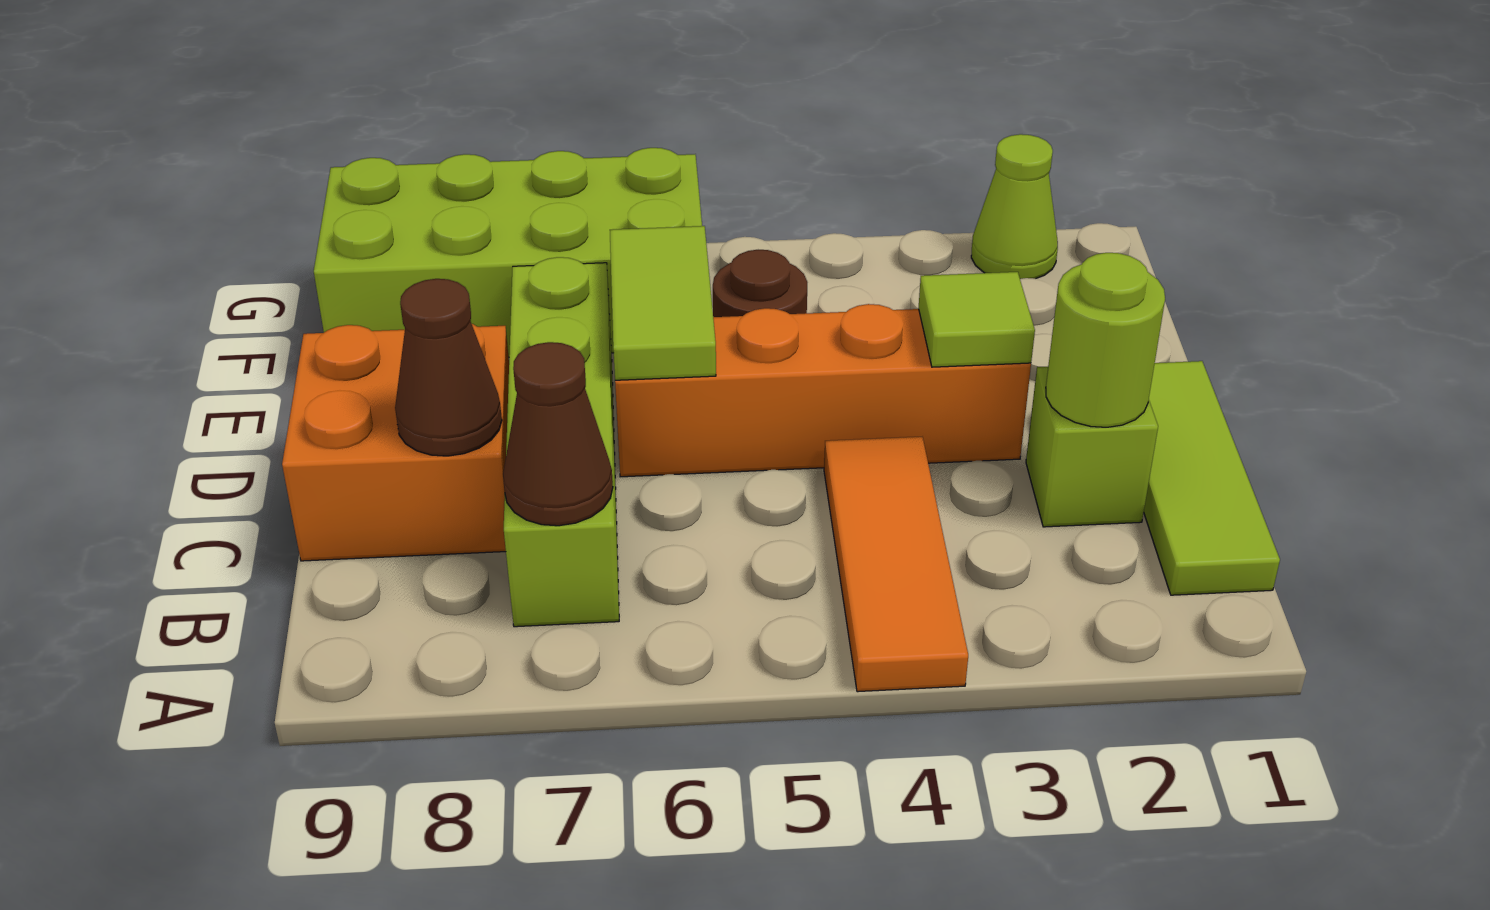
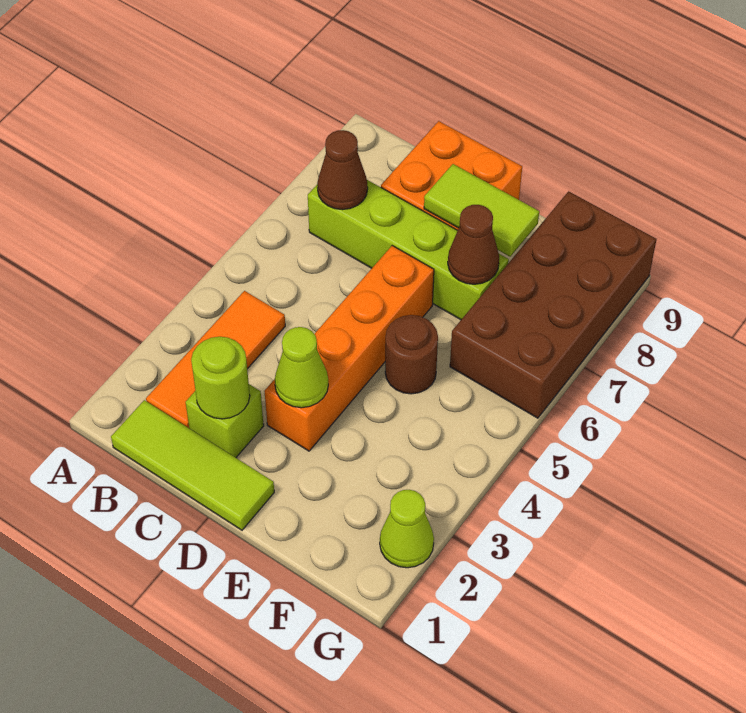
orange tile A4:C4 level 1 -> orange tile B2:B4 level 1
brown cone C8 level 2 -> brown cone E7 level 2
lime tile D3 level 2 -> lime cone D3 level 2
lime tile D6:E6 level 2 -> lime tile D8:E8 level 2
lime brick F6:G9 level 1 -> brown brick F6:G9 level 1

